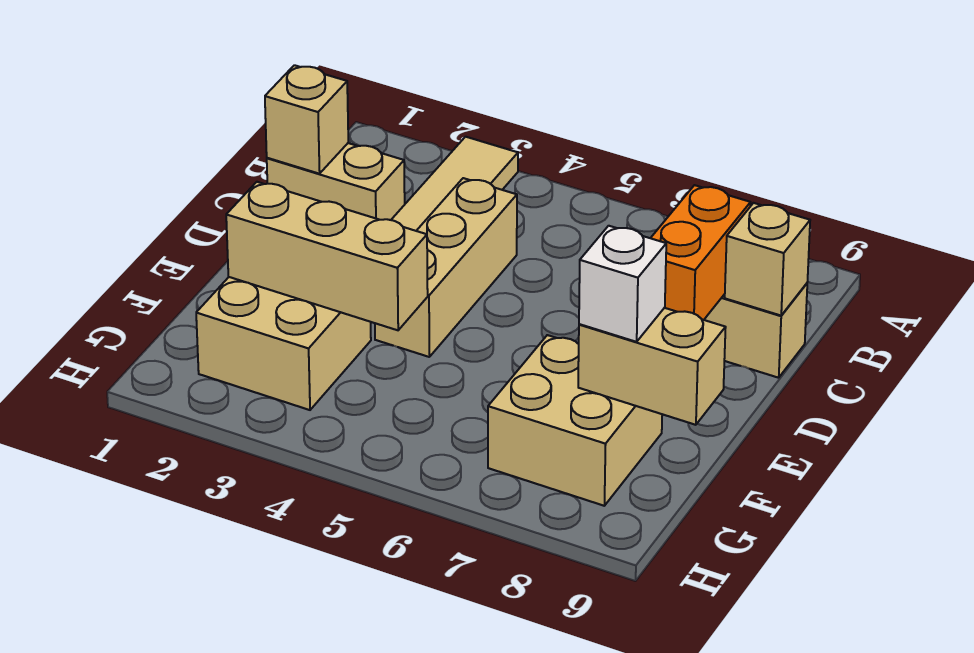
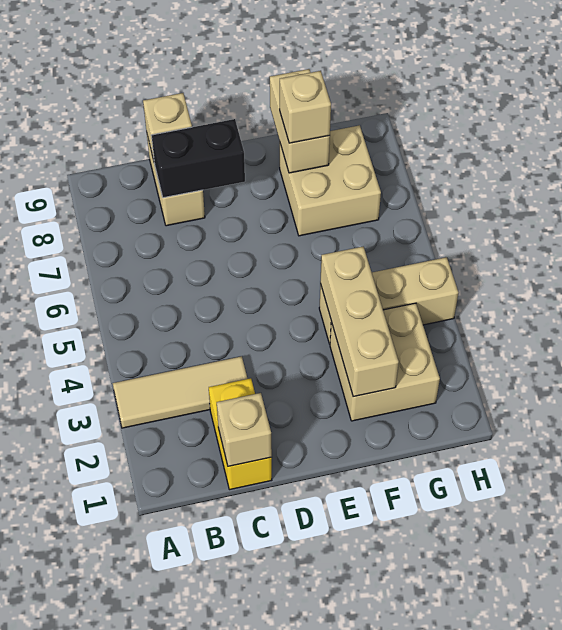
tan brick C1:C2 level 1 -> yellow brick C1:C2 level 1
tan brick C4:E4 level 1 -> tan brick F4:H4 level 1
orange brick C8:D8 level 2 -> black brick C8:D8 level 2
white brick F8 level 3 -> tan brick F8 level 3

